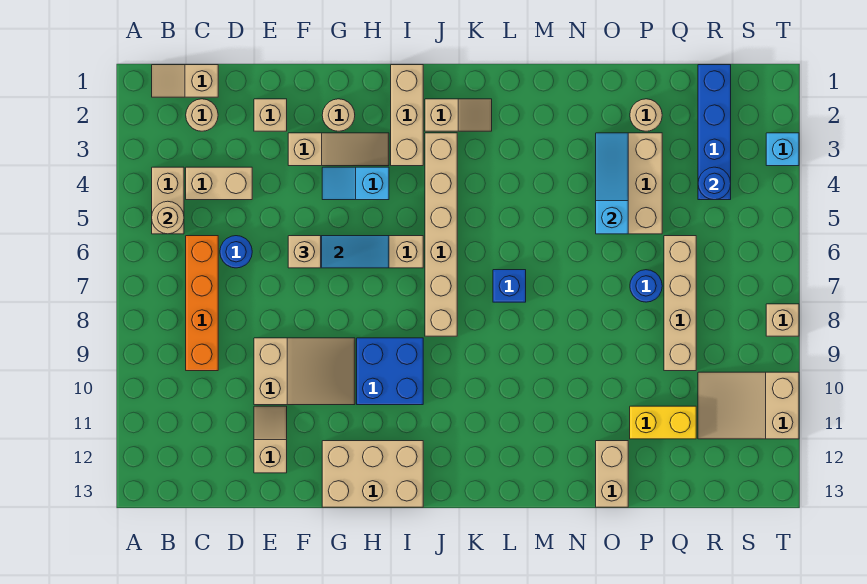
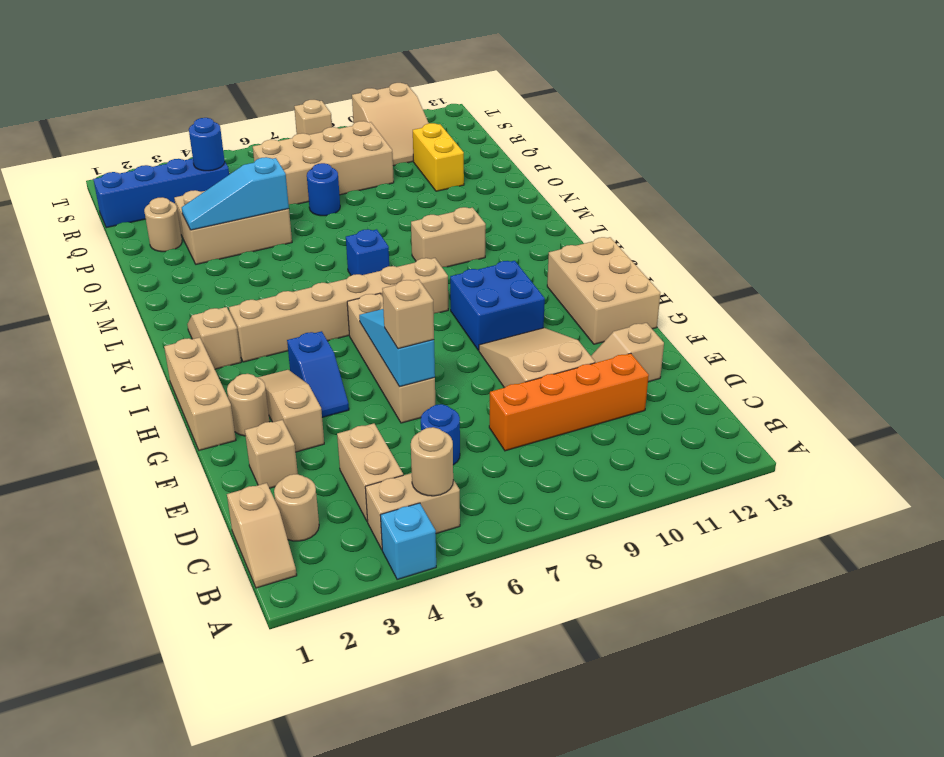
orange brick C6:C9 level 1 -> orange brick D8:D11 level 1
cyan slope G4:H4 level 1 top H -> blue slope G4:H4 level 1 top H
tan brick I1:I3 level 1 -> tan brick G1:I1 level 1
tan brick O12:O13 level 1 -> tan brick L9:L10 level 1
tan brick Q6:Q9 level 1 -> tan brick Q6:R9 level 1
cyan brick T3 level 1 -> cyan brick A4 level 1

